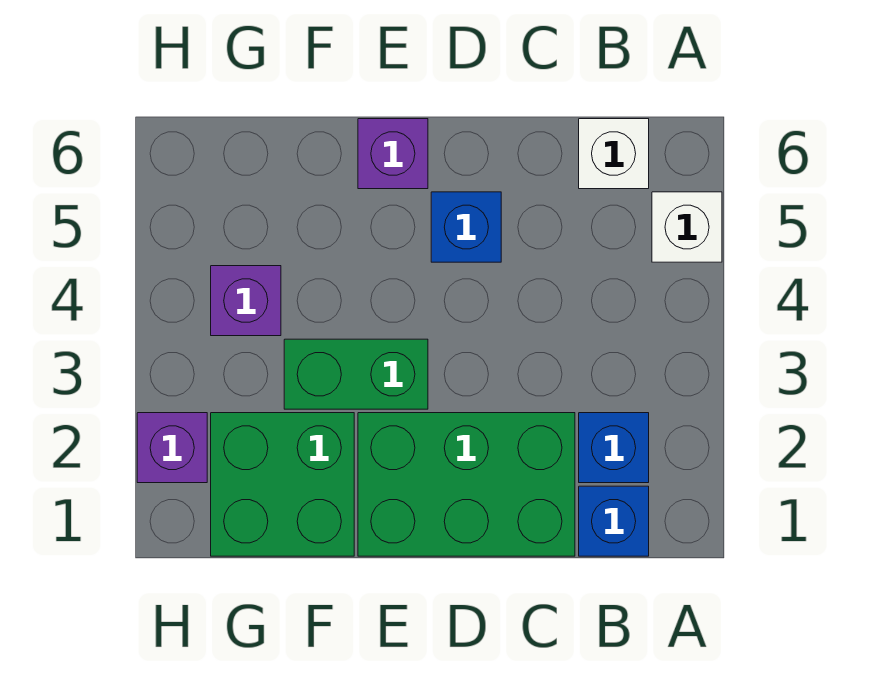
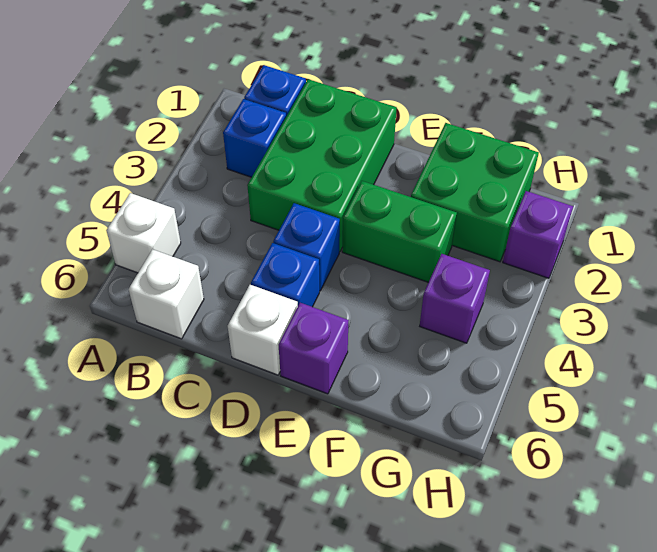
green brick C1:E2 level 1 -> green brick C1:D3 level 1
none -> blue brick D4 level 1
none -> white brick D6 level 1

